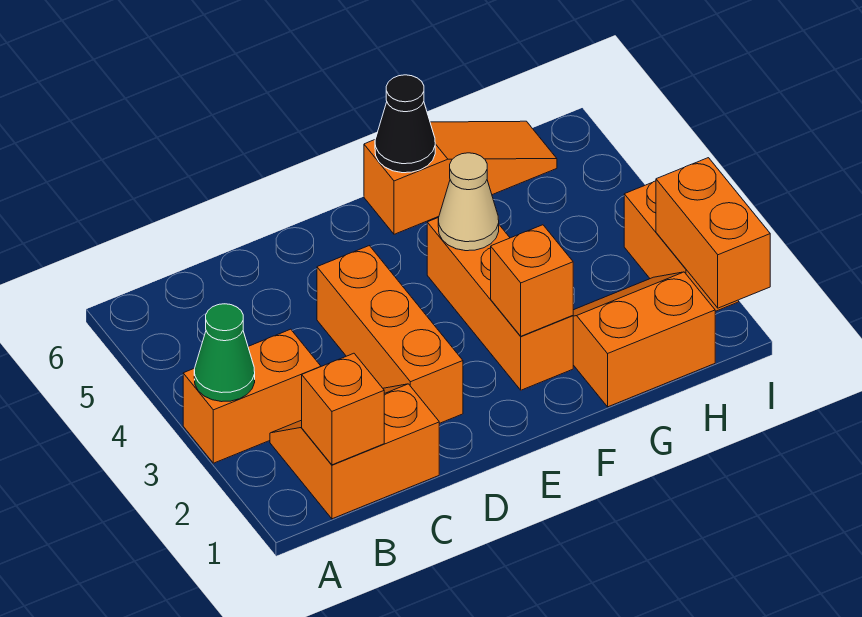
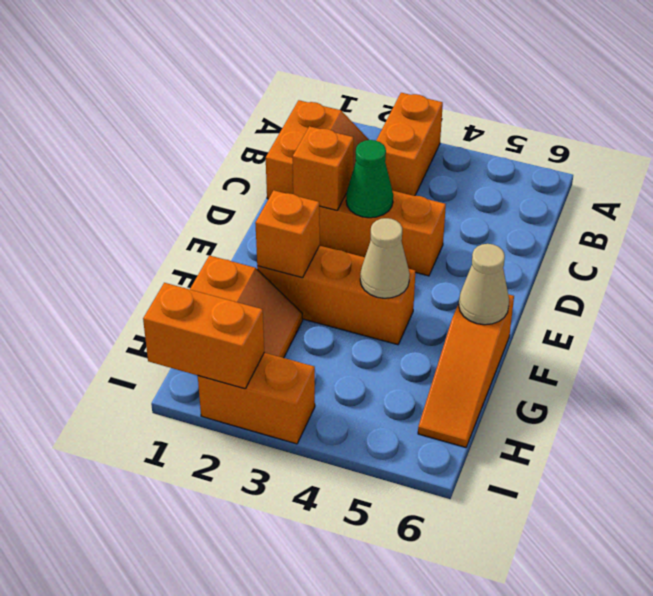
green cone A3 level 2 -> green cone D3 level 2
orange brick B1 level 2 -> orange brick D2 level 2
black cone F6 level 2 -> tan cone F6 level 2

